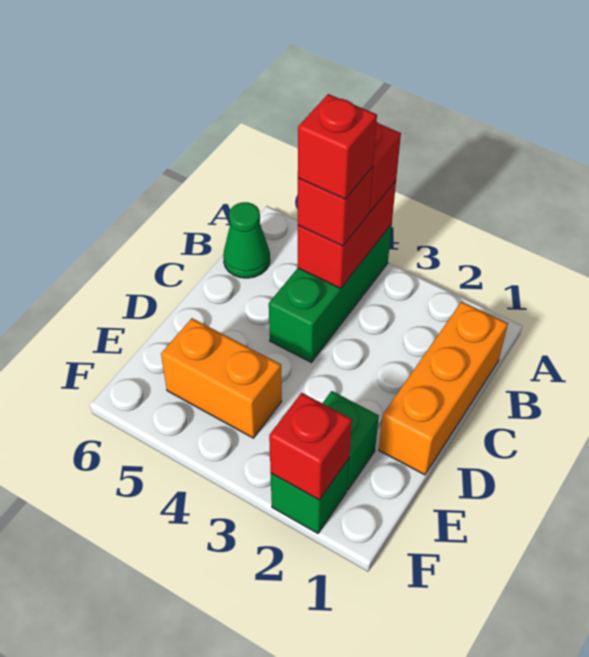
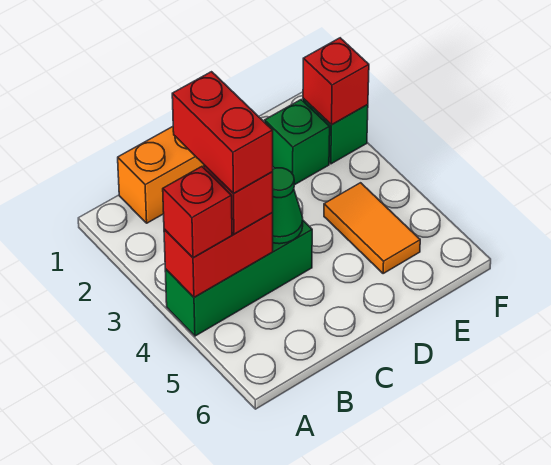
red brick B4 level 4 -> red brick B3:B4 level 4
green cone B6 level 1 -> green cone C4 level 2
orange brick E4:E5 level 1 -> orange tile E4:E5 level 1

